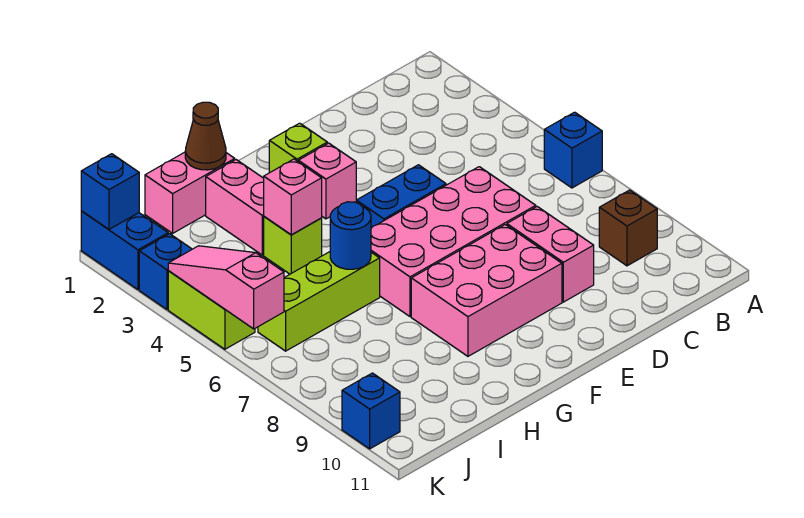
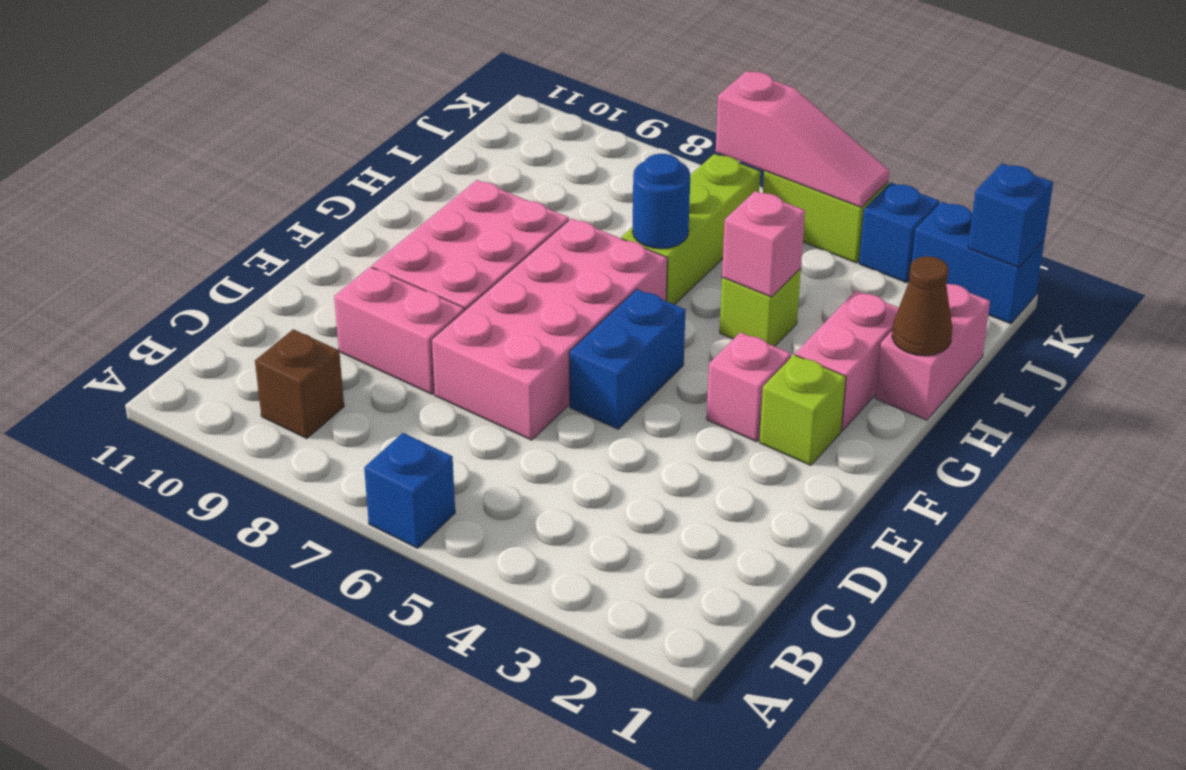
pink brick H2:H3 level 1 -> pink brick G2:H2 level 1
blue brick K10 level 1 -> none

